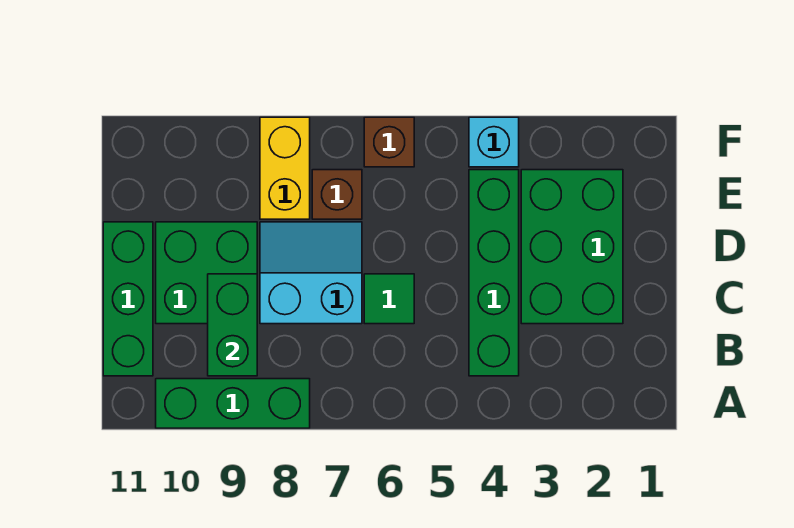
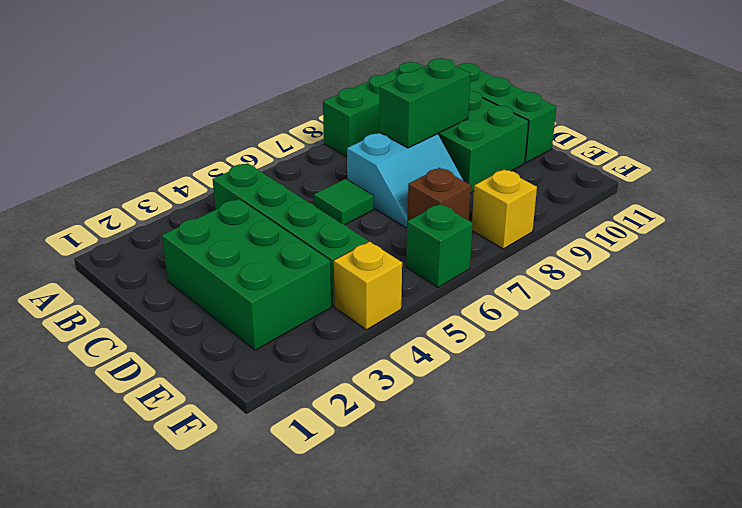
green brick B9:C9 level 2 -> green brick C8:C9 level 2
yellow brick E8:F8 level 1 -> yellow brick F8 level 1
cyan brick F4 level 1 -> yellow brick F4 level 1
brown brick F6 level 1 -> green brick F6 level 1

